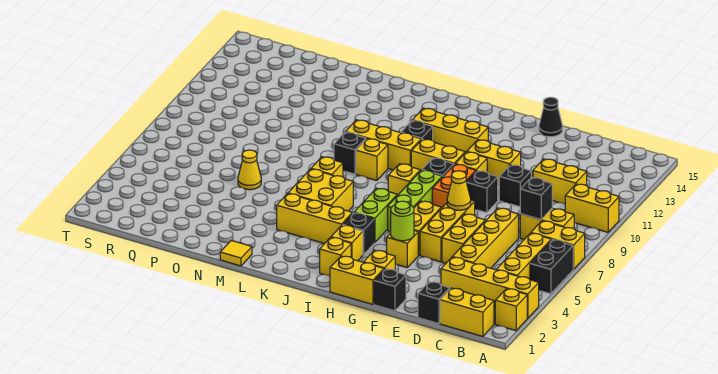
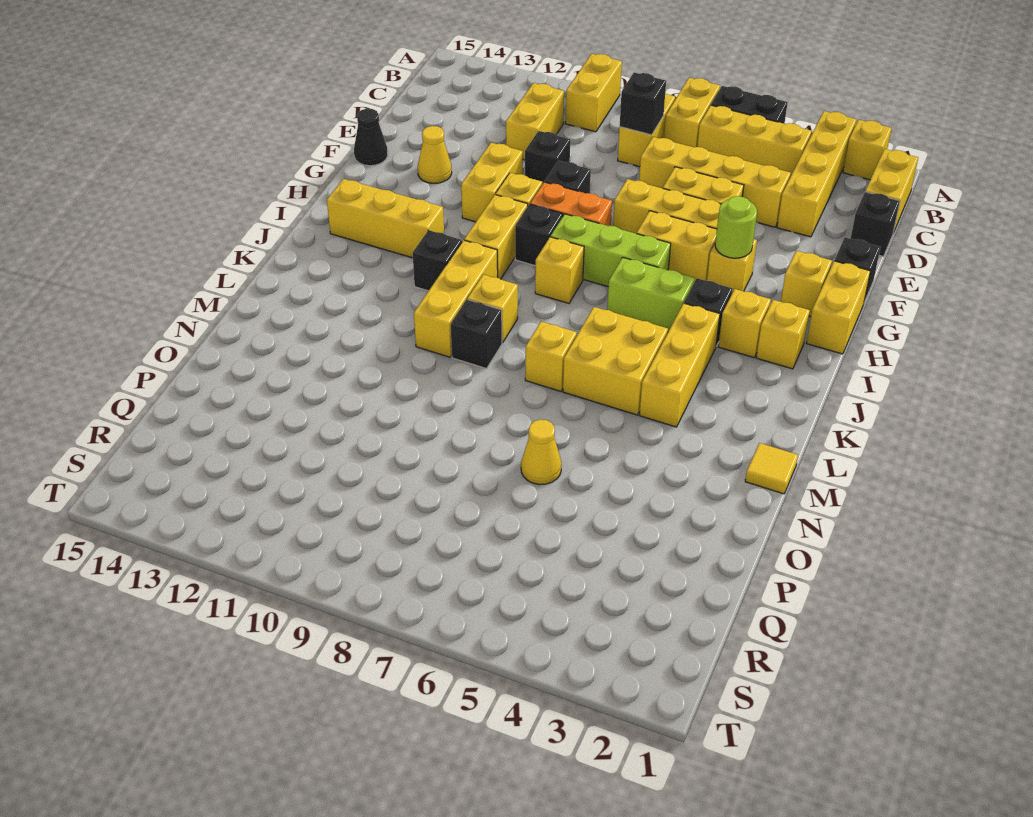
yellow cone F7 level 2 -> yellow cone F13 level 1
yellow brick H12:J12 level 1 -> yellow brick I12:I14 level 1

